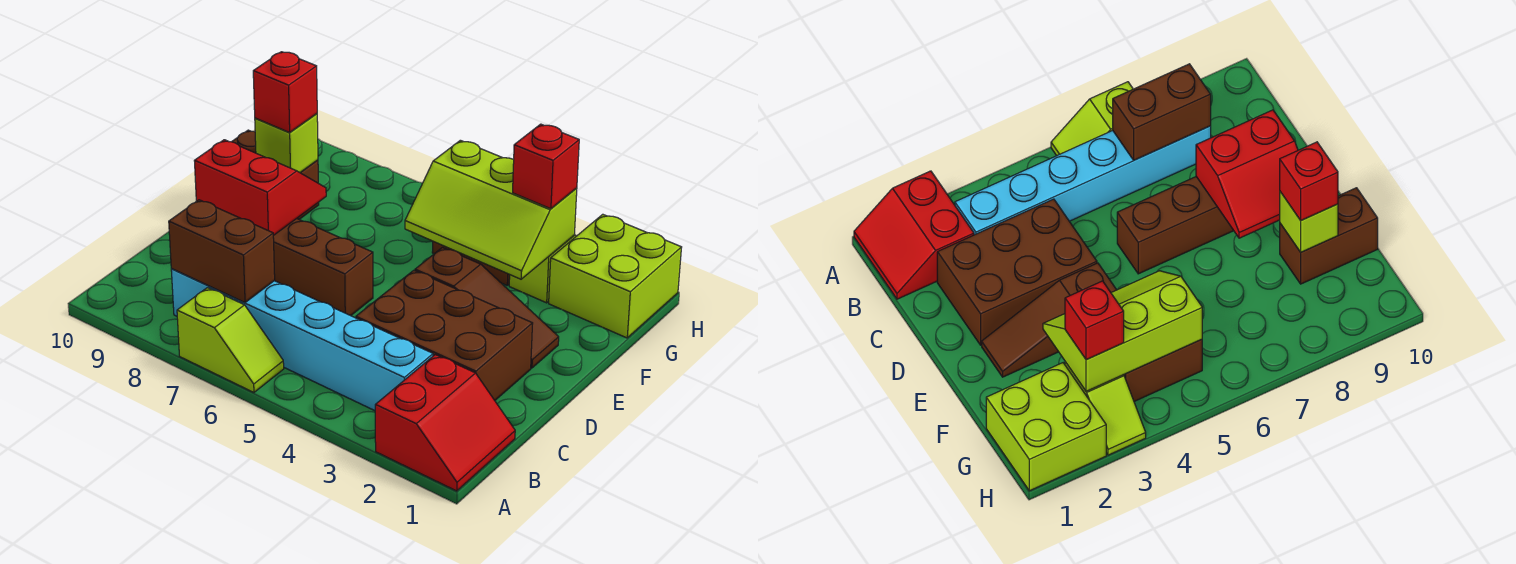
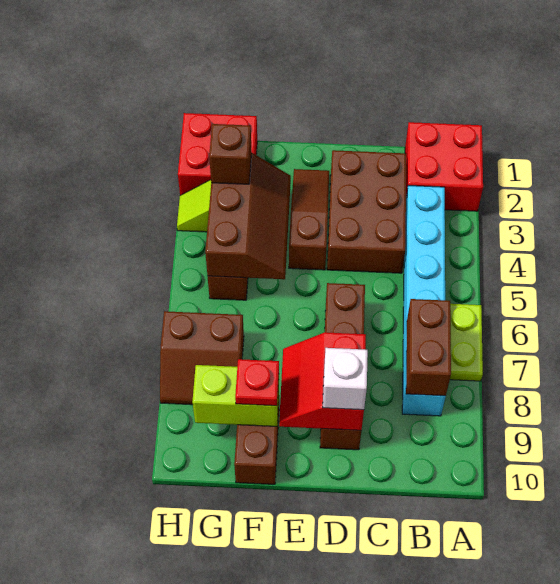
red slope A1:B2 level 1 top 2 -> red brick A1:B2 level 1
lime slope A6:A7 level 1 top 7 -> lime plate A6:A7 level 1
none -> white brick D9 level 3
lime slope F3:G5 level 2 top G -> brown slope F3:G5 level 2 top G
lime brick F9 level 2 -> lime brick F9:G9 level 2
red brick F9 level 3 -> red plate F9 level 3
lime brick G1:H2 level 1 -> red brick G1:H2 level 1
red brick G3 level 3 -> brown brick G3 level 3
none -> brown slope G7:H8 level 1 top 7

